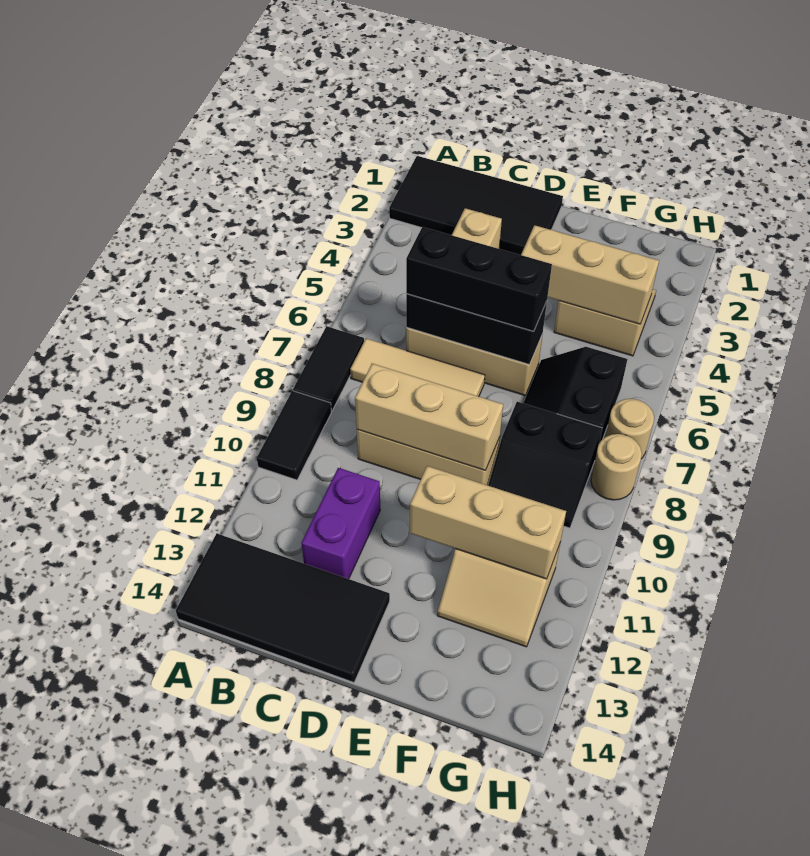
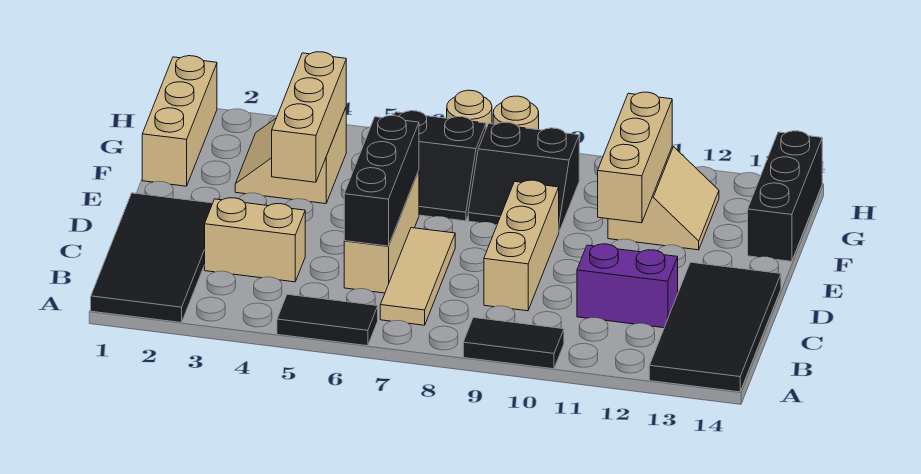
black tile A7:A8 level 1 -> black tile A5:A6 level 1
black brick C6:E6 level 3 -> black brick F14:H14 level 1
tan brick C9:E9 level 2 -> tan brick F1:H1 level 1
black slope F8:G9 level 1 top 8 -> black slope F8:G9 level 1 top G

